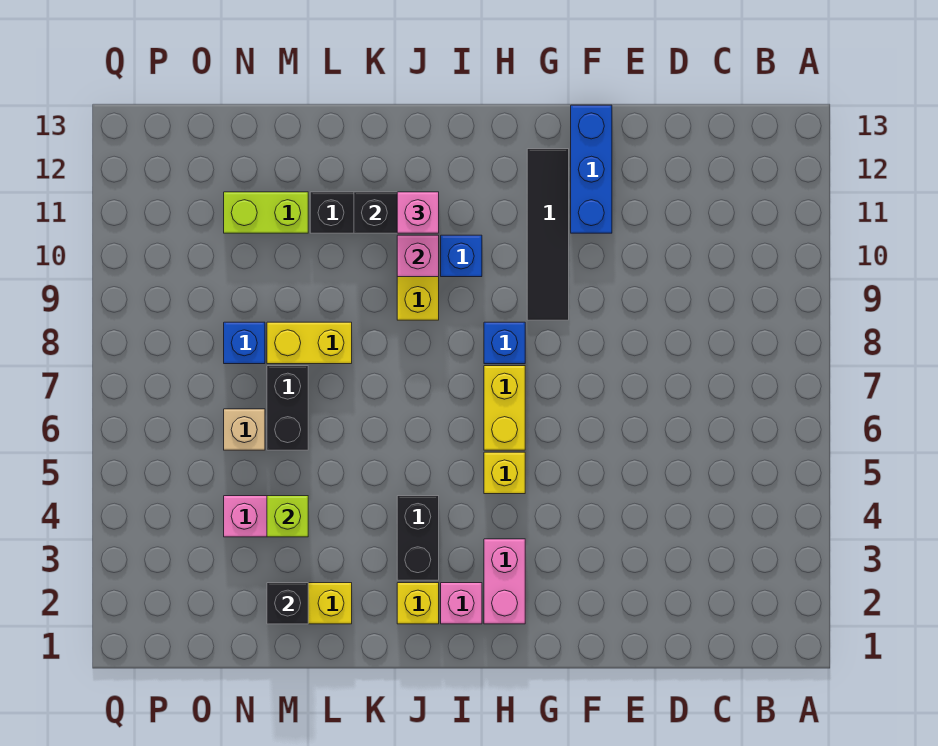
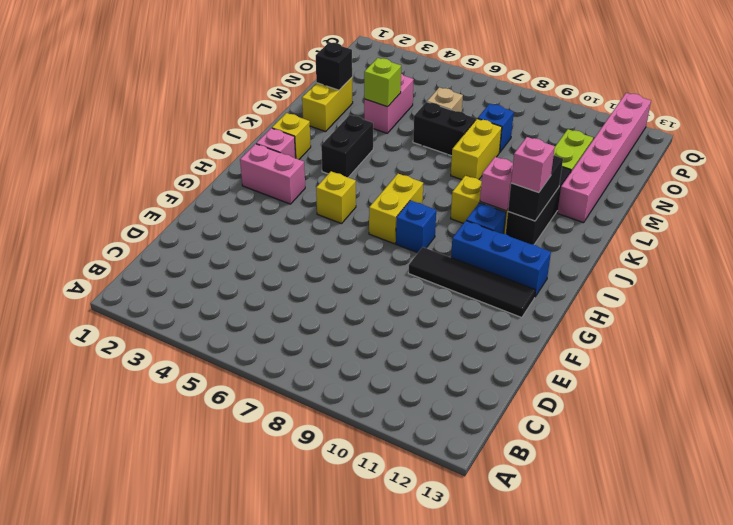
blue brick F11:F13 level 1 -> blue brick H10:H12 level 1
yellow brick H6:H7 level 1 -> yellow brick H7:I7 level 1
black brick J3:J4 level 1 -> black brick J4:K4 level 1
none -> pink brick L12:Q12 level 1

